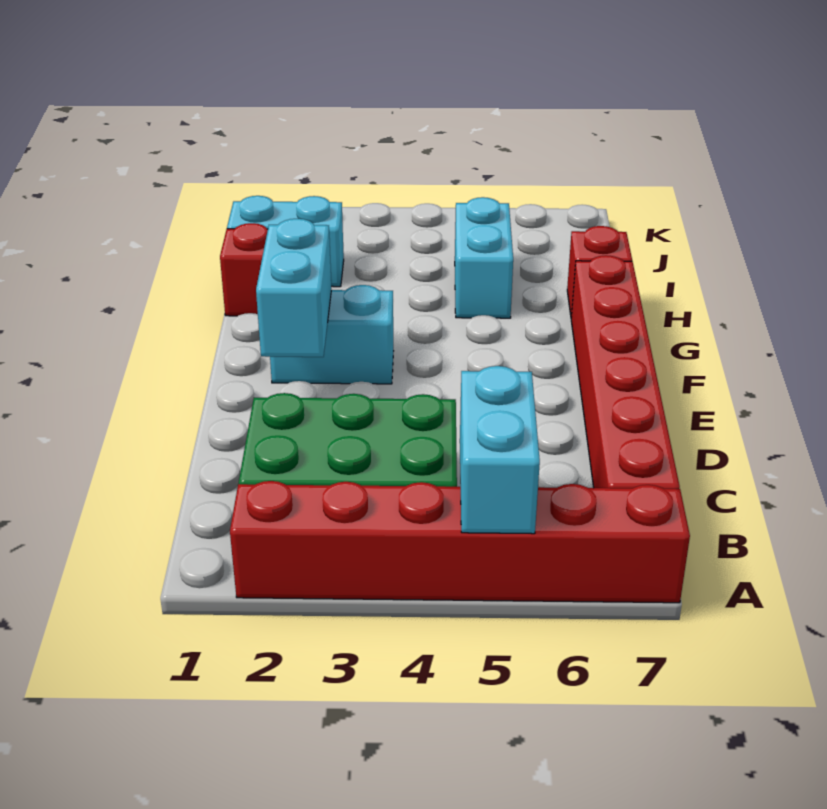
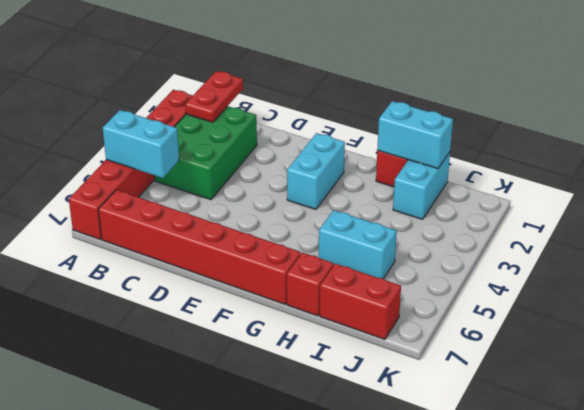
none -> red plate B1:B2 level 2
cyan brick E2:F2 level 2 -> cyan brick H1:I1 level 2
none -> red brick I7:J7 level 1

